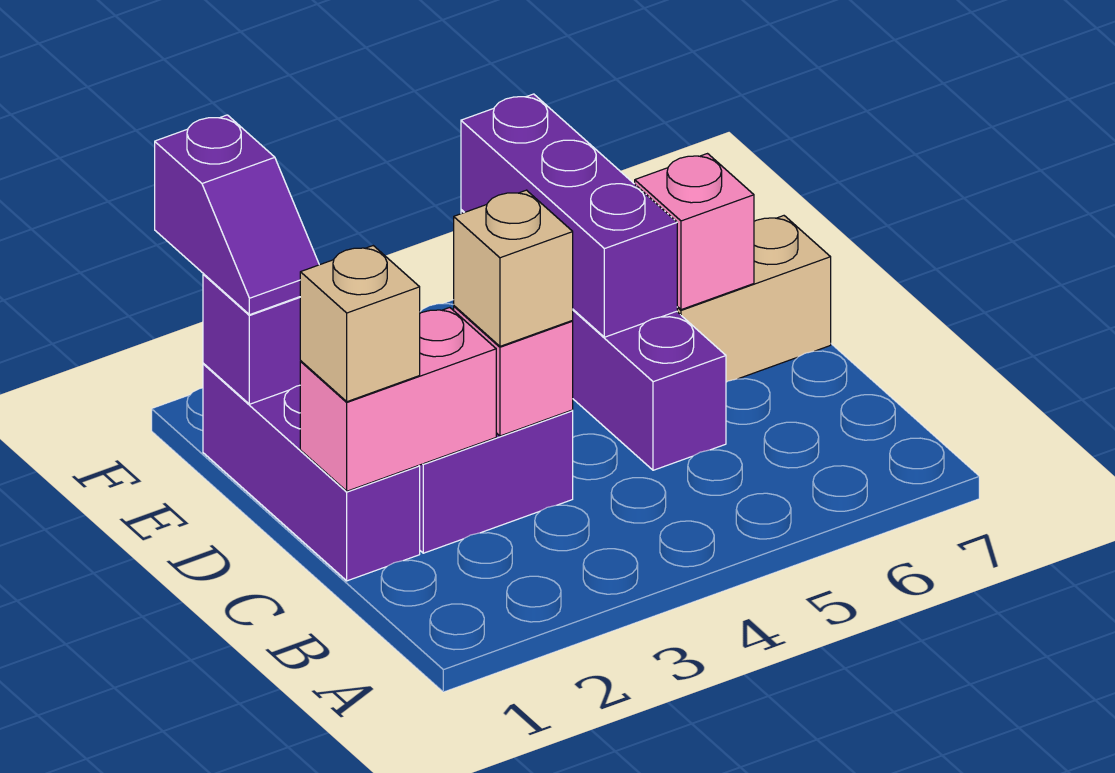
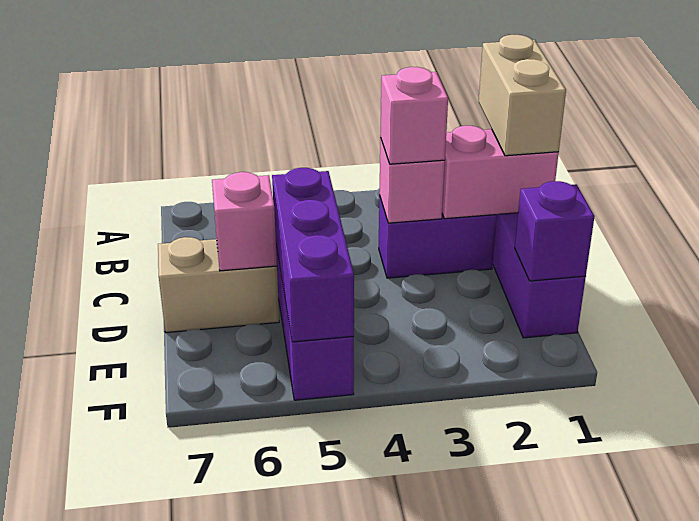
tan brick C1 level 3 -> tan brick B1:C1 level 3
tan brick C3 level 3 -> pink brick C3 level 3
purple slope E1:F1 level 3 top F -> none

